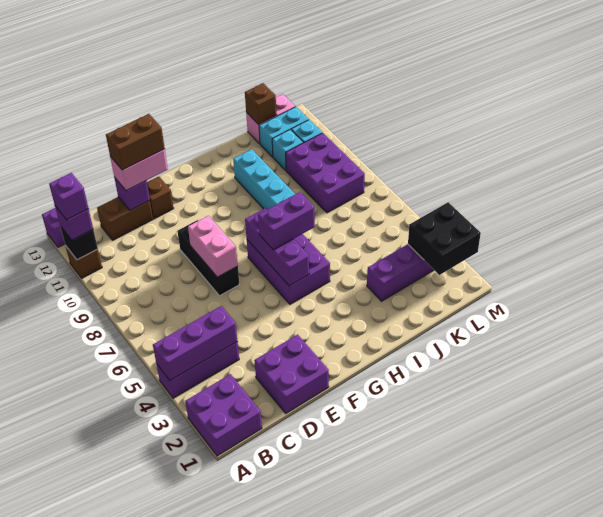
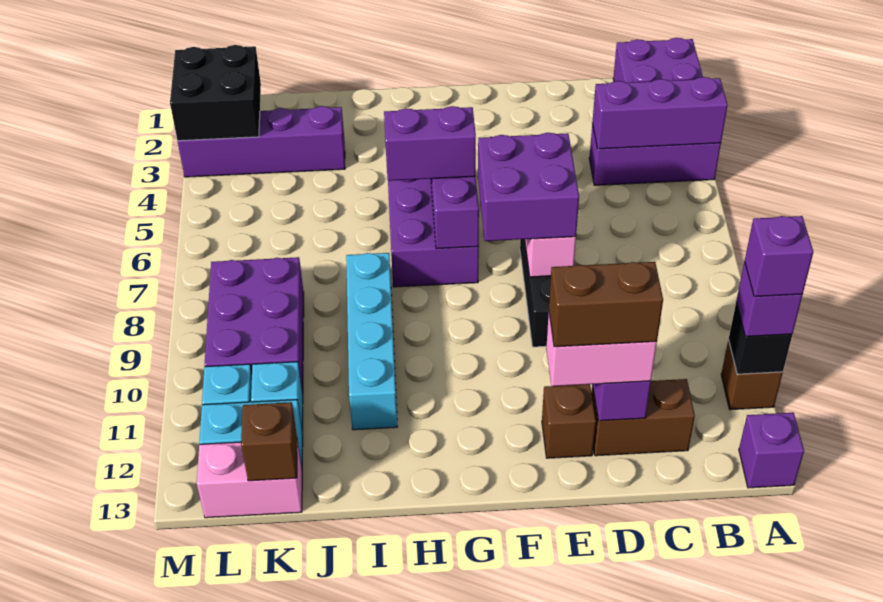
purple brick D1:E2 level 1 -> purple brick E7:F8 level 3

